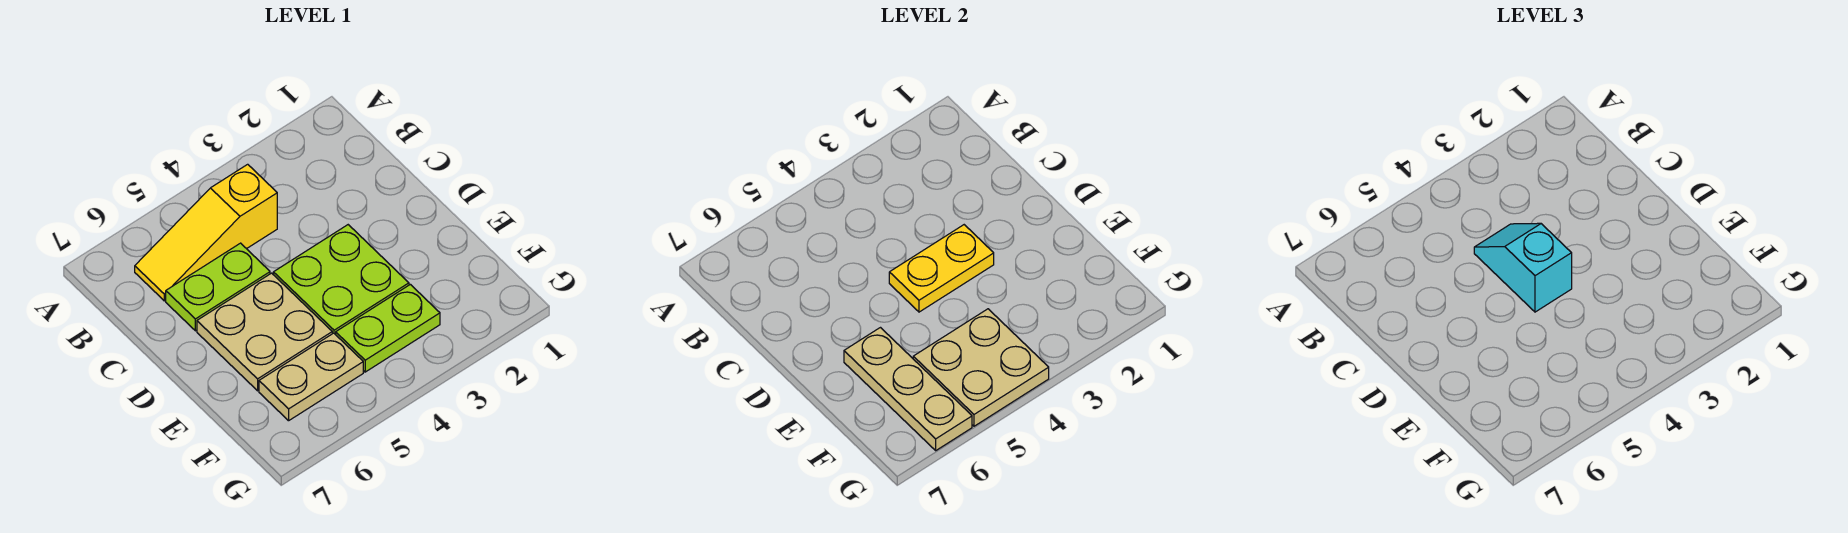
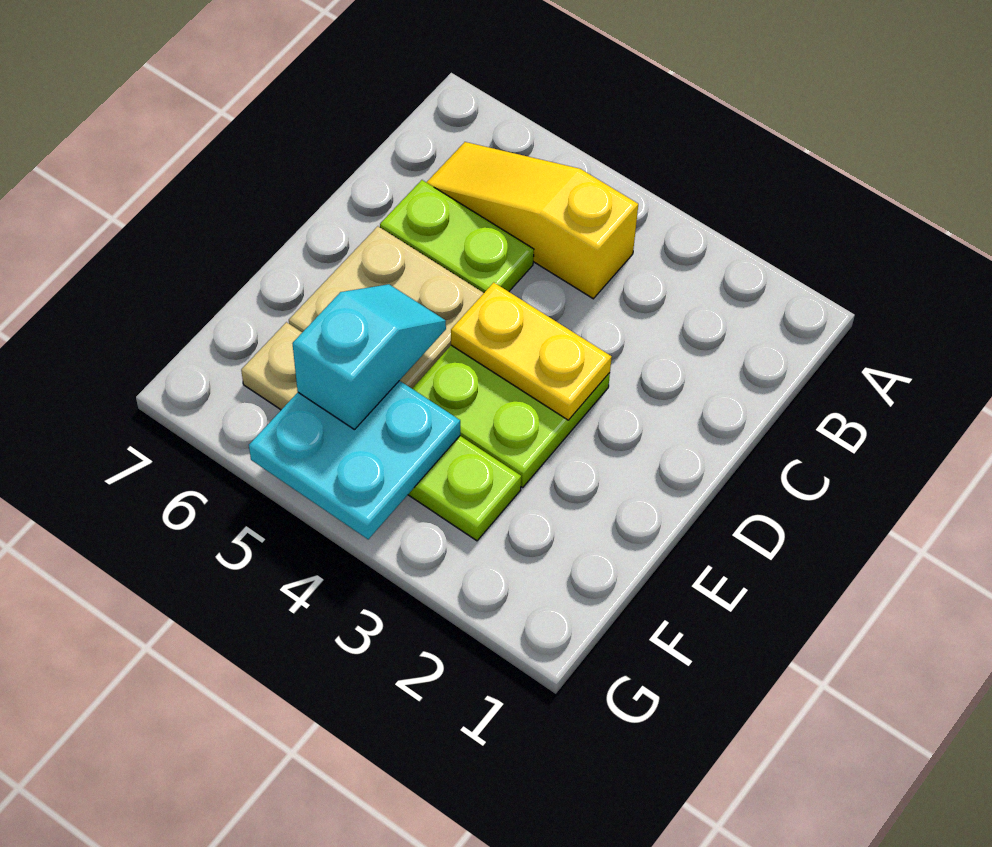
cyan slope C4:D4 level 3 top D -> cyan slope E5:F5 level 3 top F
tan plate E6:G6 level 2 -> none
tan plate F4:G5 level 2 -> cyan plate F4:G5 level 2

